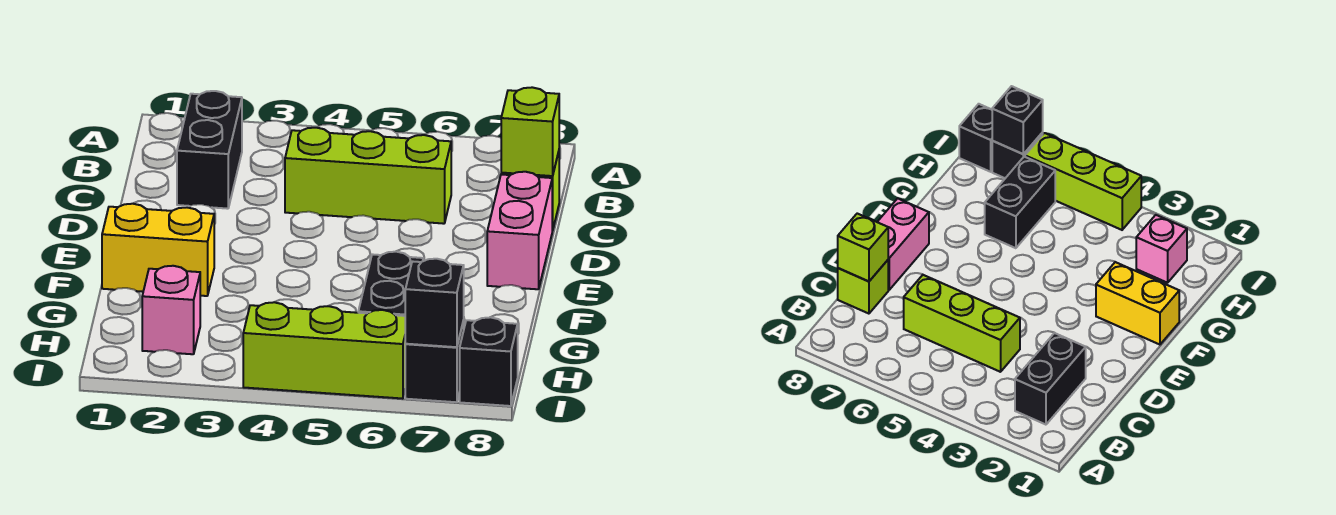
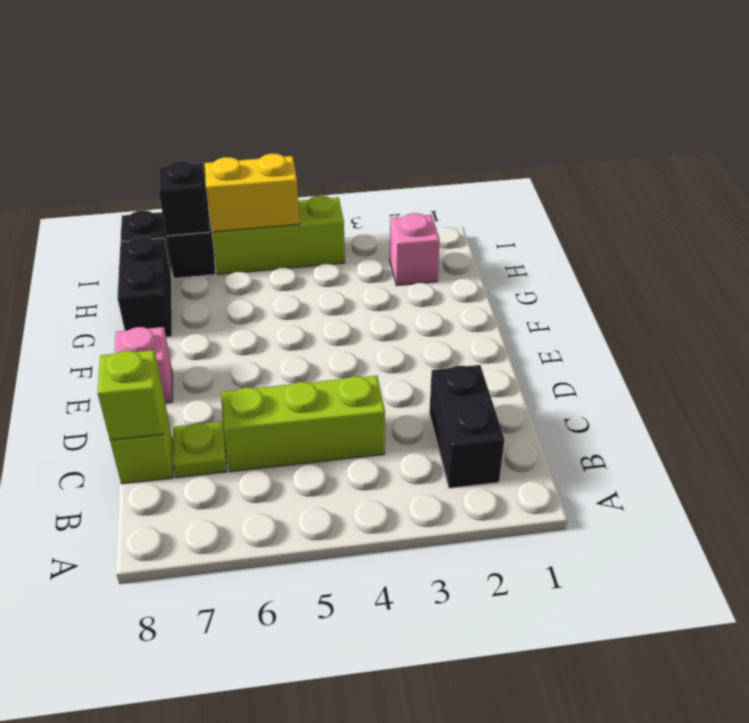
none -> lime plate C7 level 1
pink brick D8:E8 level 1 -> pink brick E8 level 1
yellow brick F1:F2 level 1 -> yellow brick I5:I6 level 2
black brick G6:H6 level 1 -> black brick G8:H8 level 1

